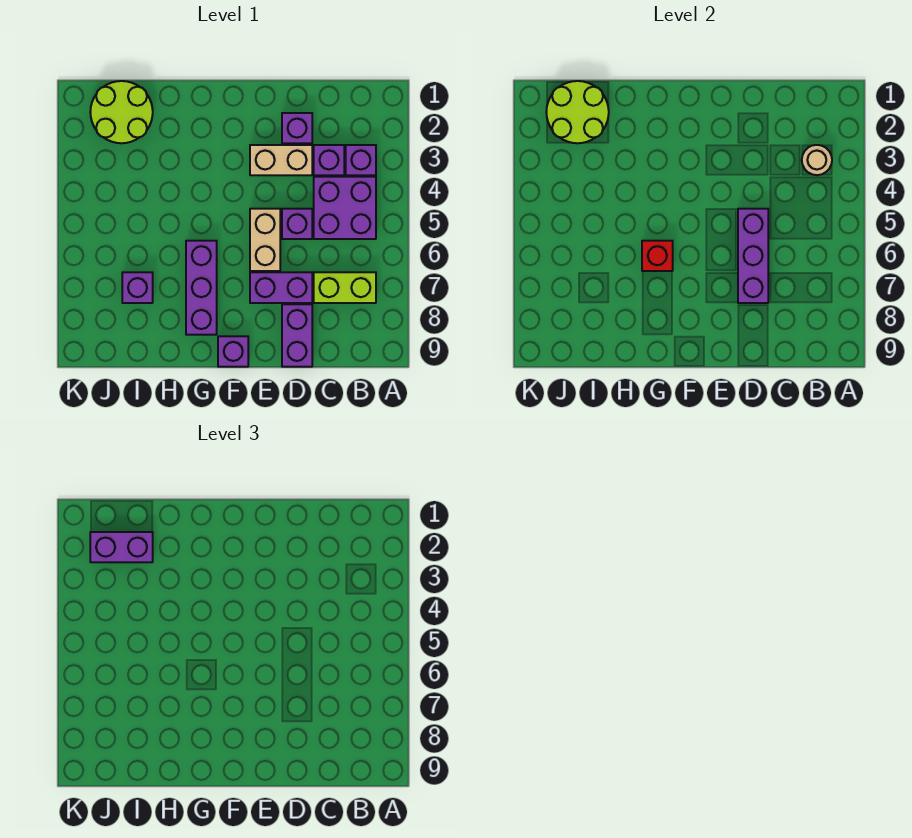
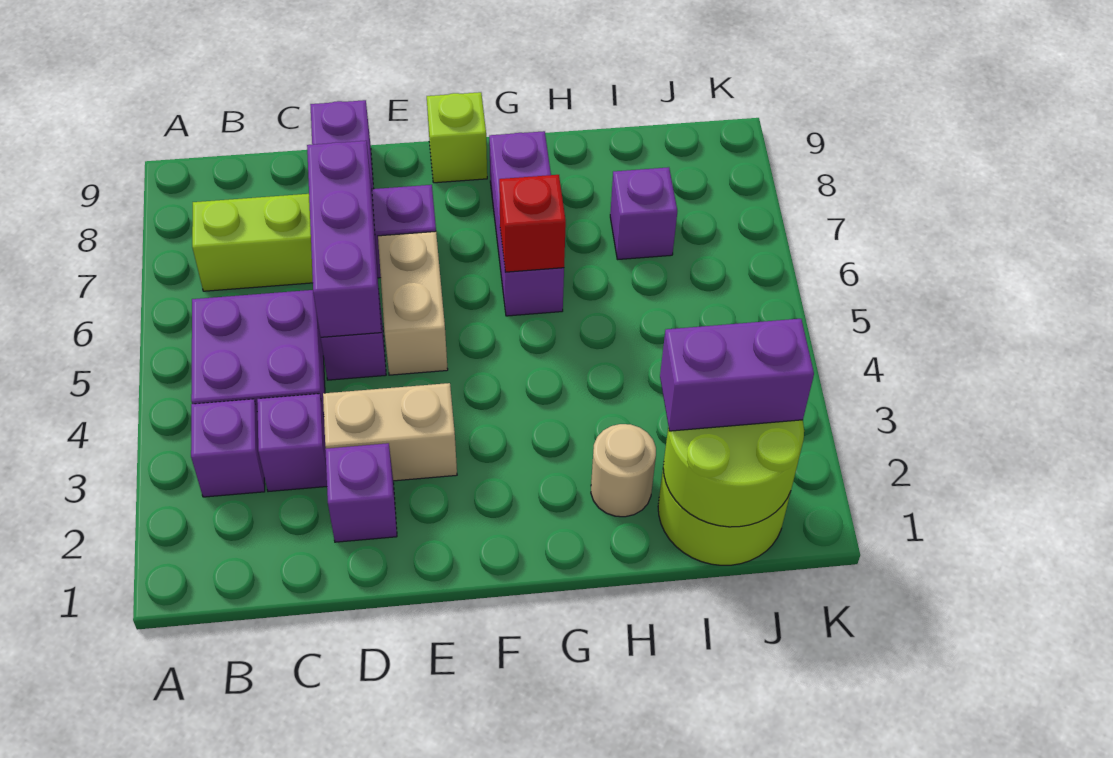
tan round brick B3 level 2 -> tan round brick H2 level 1
purple brick F9 level 1 -> lime brick F9 level 1

